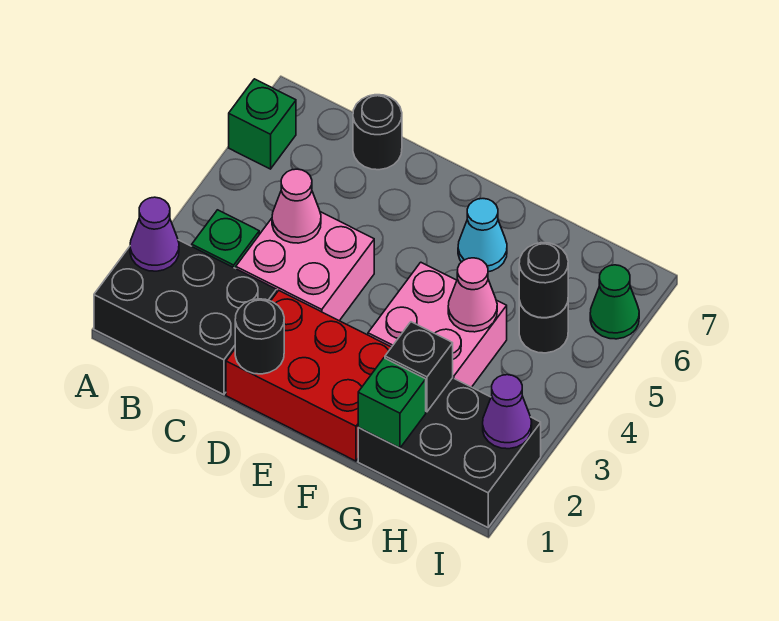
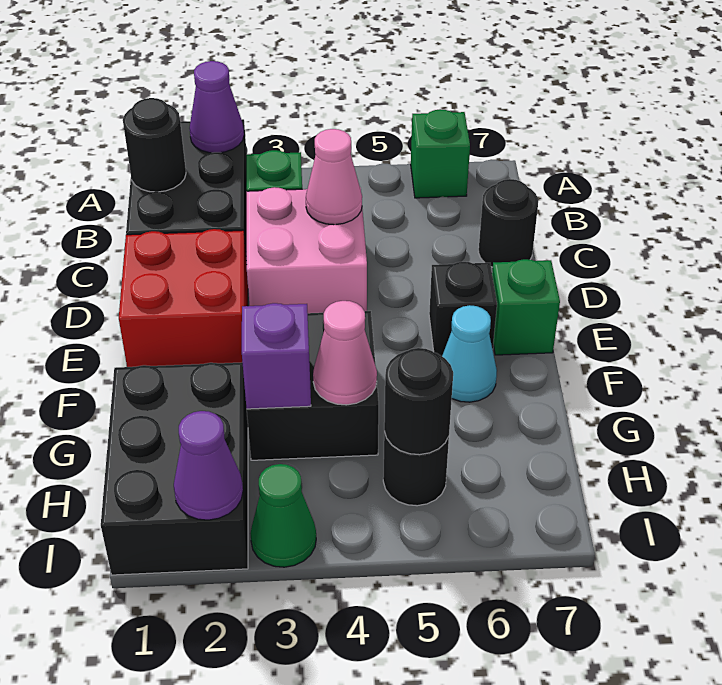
red brick D1:F2 level 1 -> red brick D1:E2 level 1
black round brick D1 level 2 -> black round brick B1 level 2
pink brick F3:G4 level 1 -> black brick F3:G4 level 1
green brick G1 level 2 -> green brick E7 level 1
black brick G2 level 2 -> black brick E6 level 1
none -> purple brick G3 level 2
green cone I6 level 1 -> green cone I3 level 1

